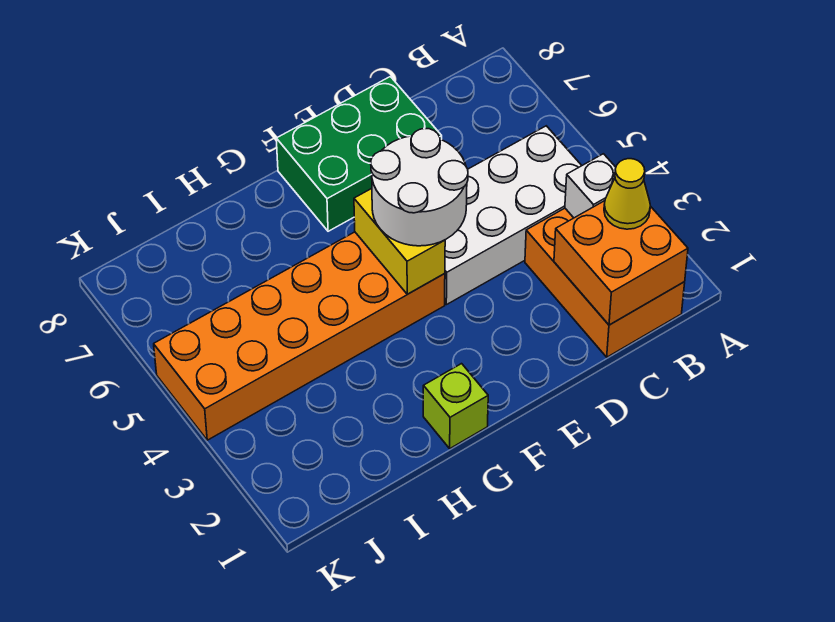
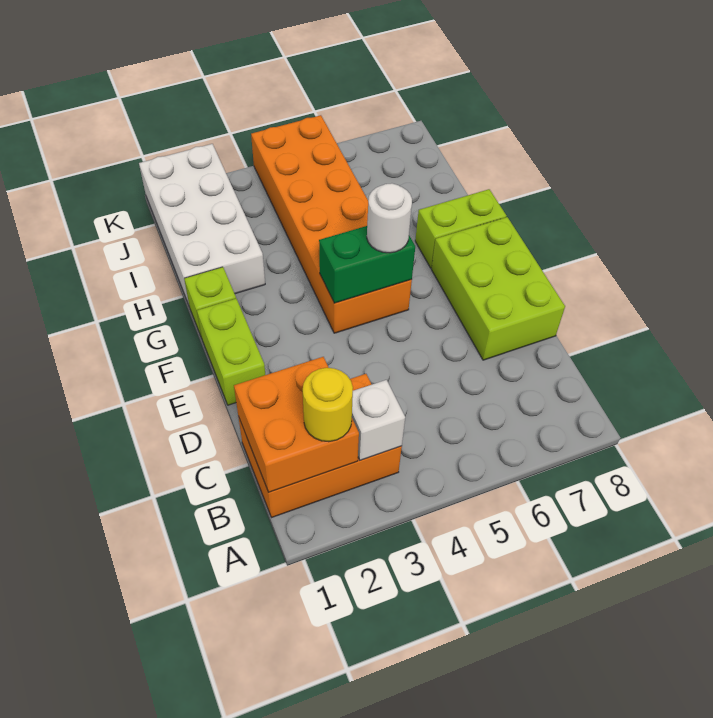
yellow cone B2 level 3 -> yellow round brick B2 level 3
white brick B4:E5 level 1 -> white brick H1:K2 level 1
green brick D7:F8 level 1 -> lime brick D7:F8 level 1
none -> lime brick E1:F1 level 1
white round brick E4:F5 level 3 -> white round brick F5 level 3
yellow brick F4:F5 level 2 -> green brick F4:F5 level 2
none -> lime brick G7:G8 level 1

